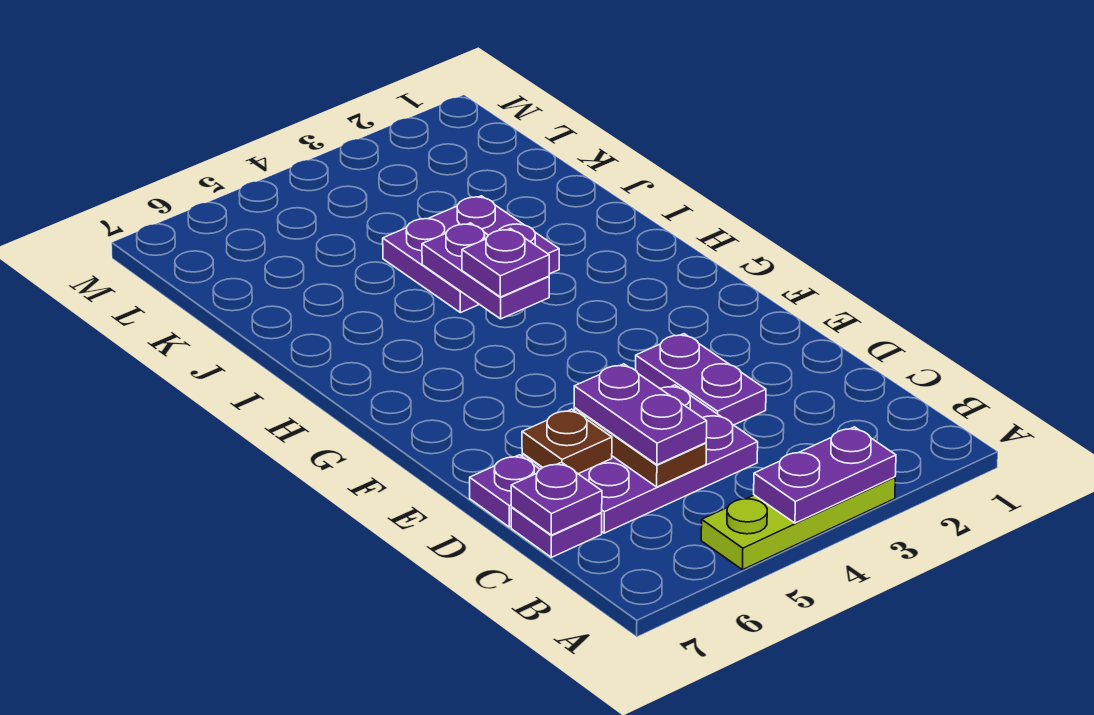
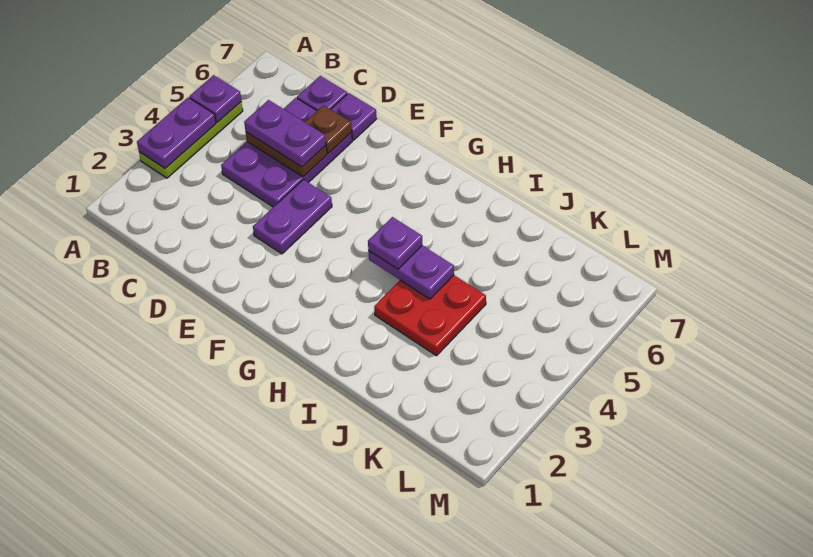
purple plate C7 level 2 -> purple plate A5 level 2
purple plate D3:E3 level 1 -> purple plate E3:E4 level 1
purple plate I3:J4 level 1 -> red plate I3:J4 level 1

